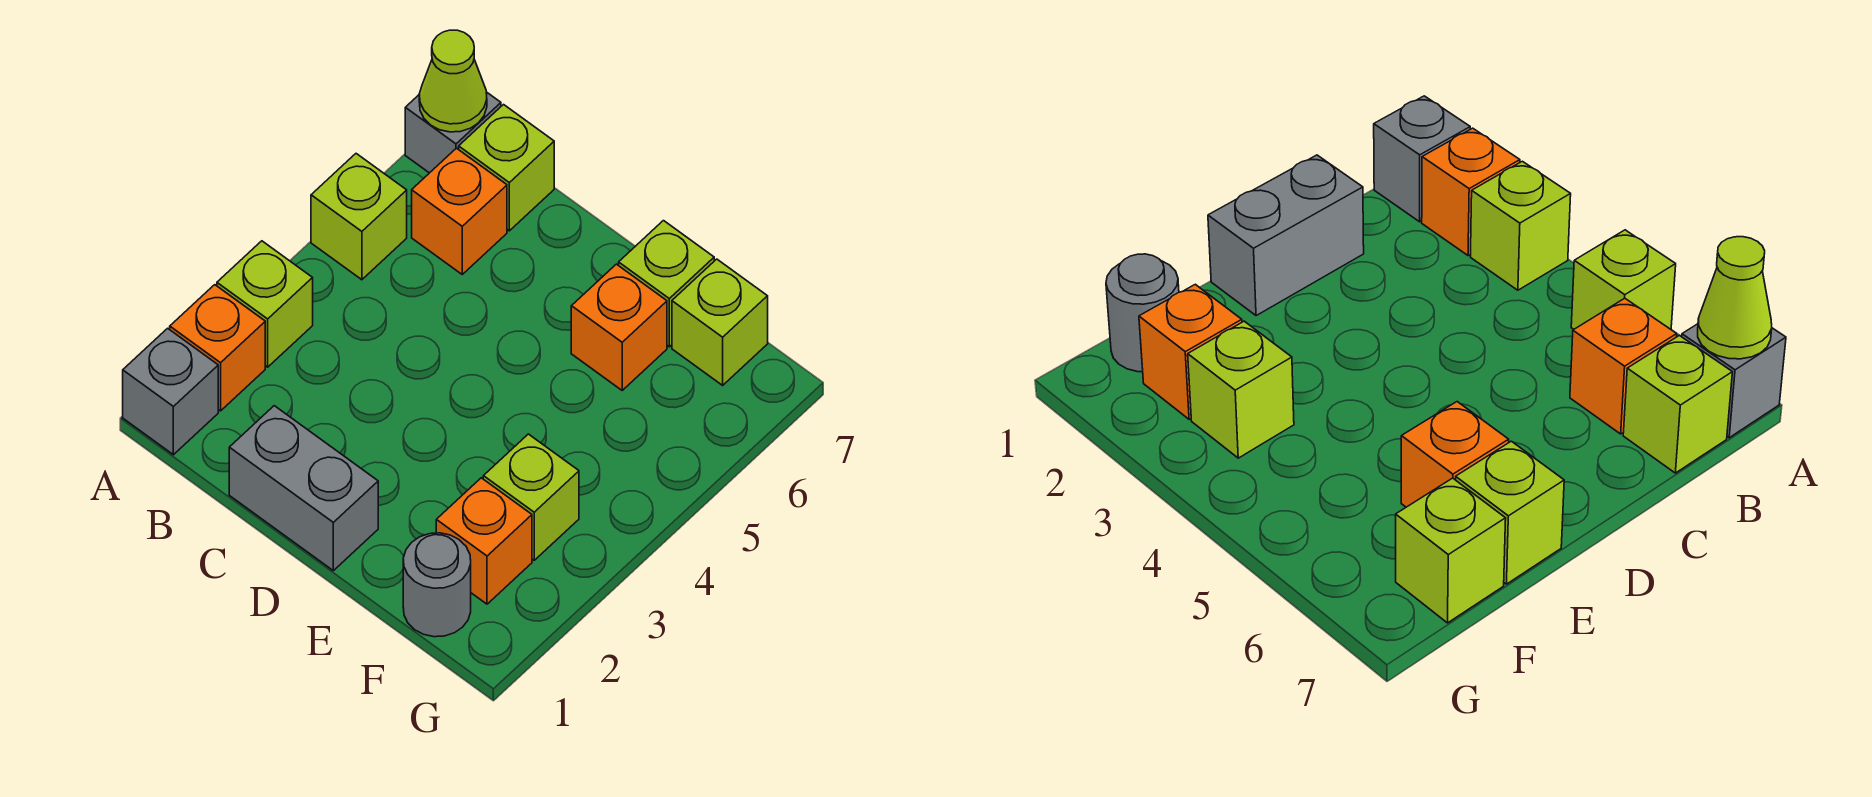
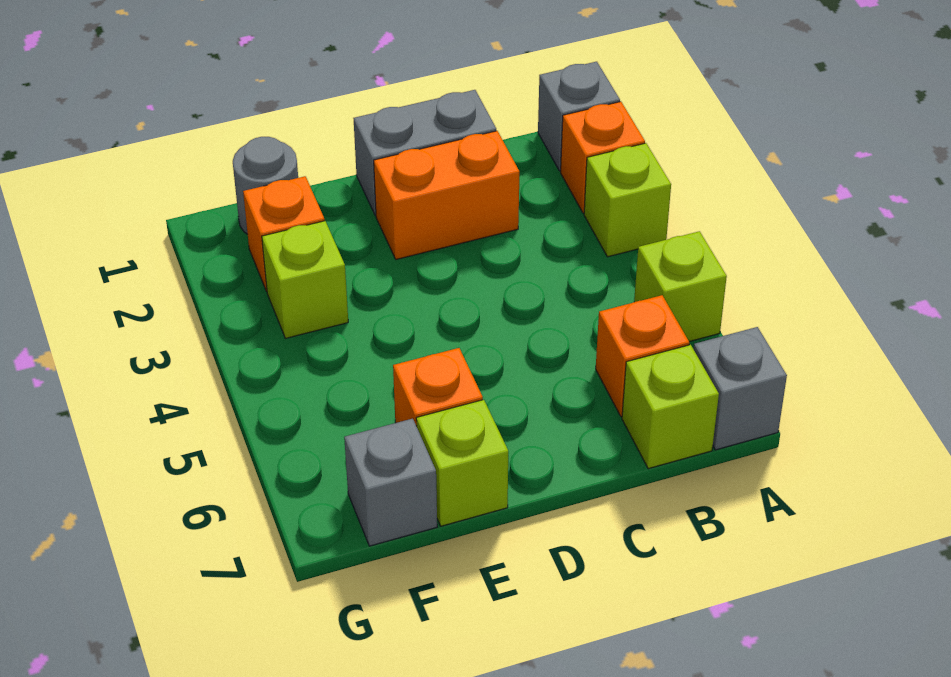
lime cone A7 level 2 -> none
none -> orange brick C2:D2 level 1
lime brick F7 level 1 -> grey brick F7 level 1

